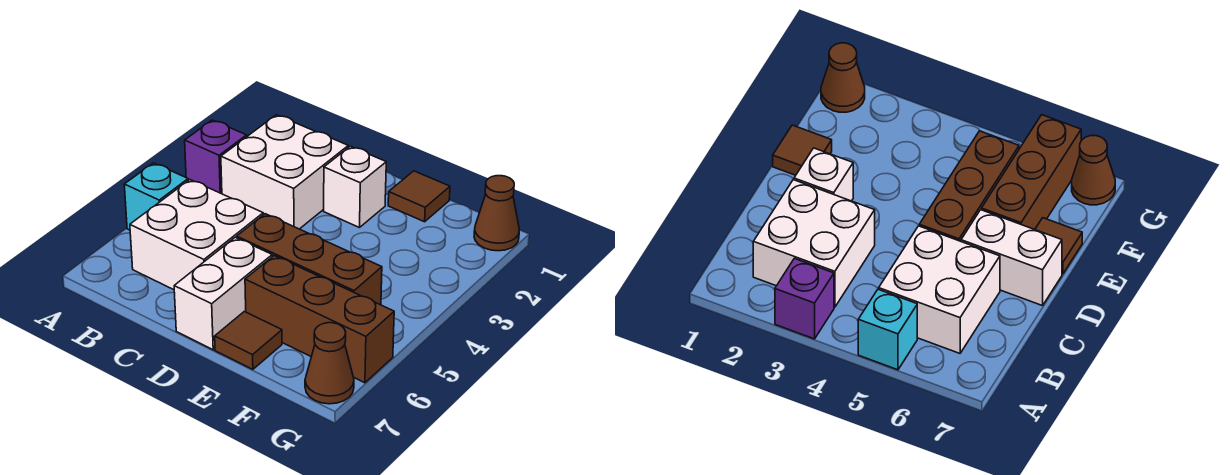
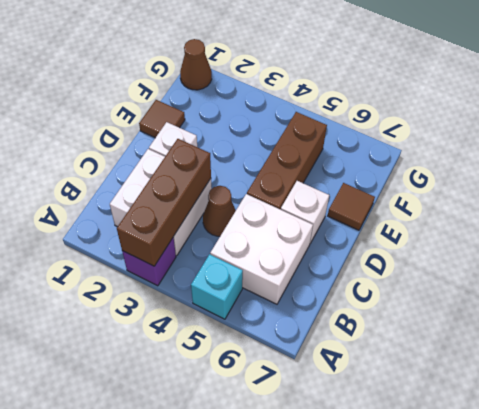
white brick D6:D7 level 1 -> white brick D6 level 1
brown brick E6:G6 level 1 -> brown brick A3:C3 level 2
brown cone G7 level 1 -> brown cone C4 level 1

